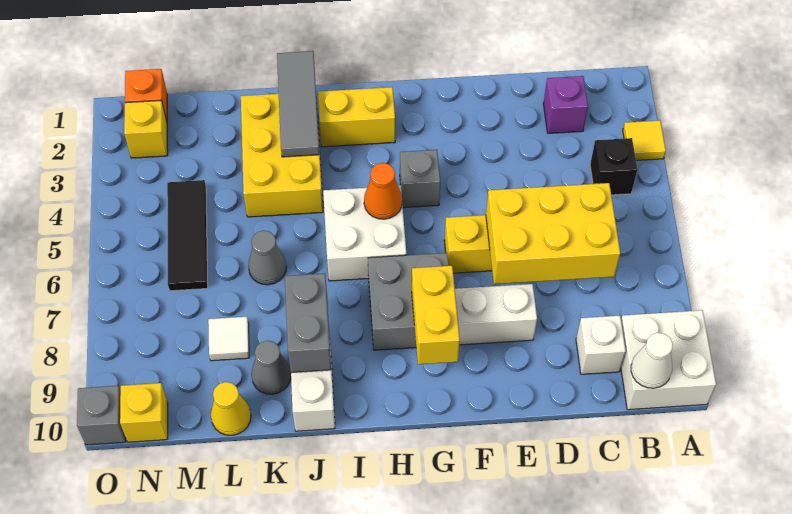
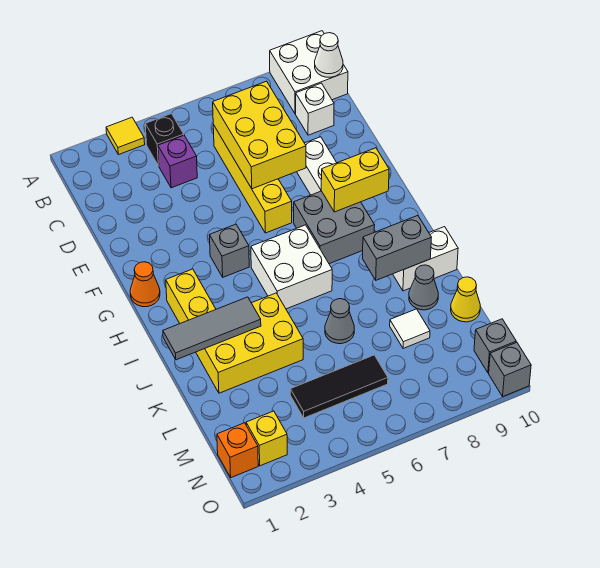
purple brick C2 level 1 -> purple brick C4 level 1
orange cone H5 level 2 -> orange cone G1 level 1
yellow brick N10 level 1 -> grey brick N10 level 1

